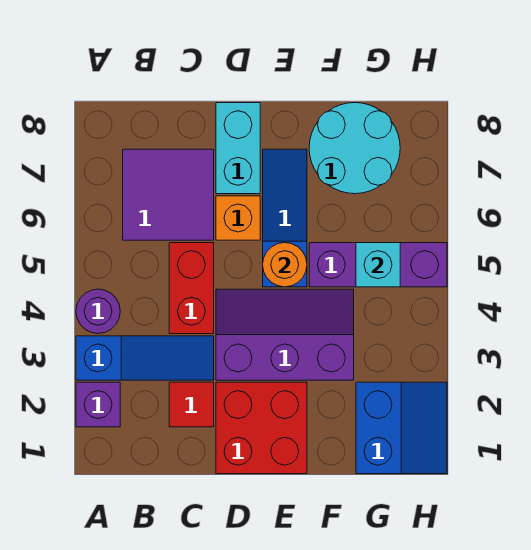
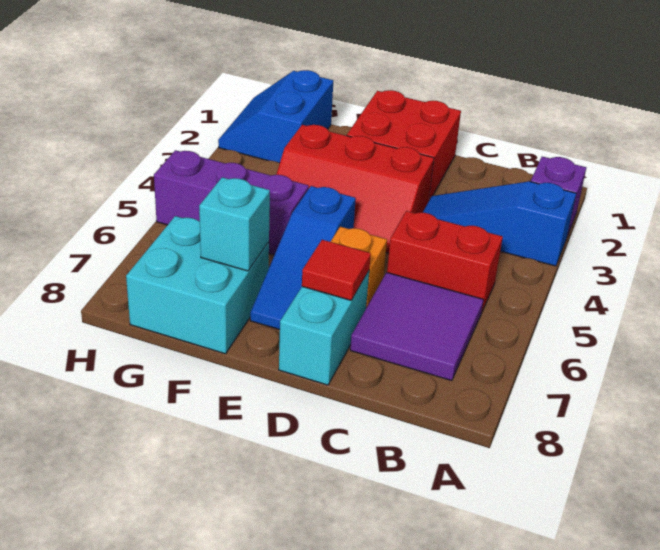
purple round brick A4 level 1 -> none
red tile C2 level 1 -> red tile D7 level 2
red brick C4:C5 level 1 -> red brick B5:C5 level 1
purple slope D3:F4 level 1 top 3 -> red slope D3:F4 level 1 top 3
orange round brick E5 level 2 -> none
cyan round brick F7:G8 level 1 -> cyan brick F7:G8 level 1
cyan brick G5 level 2 -> cyan brick F7 level 2

